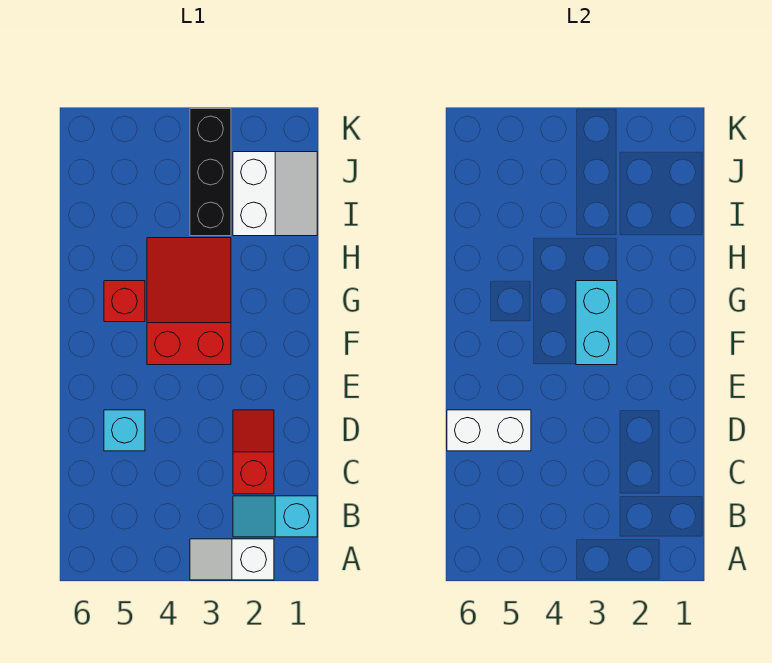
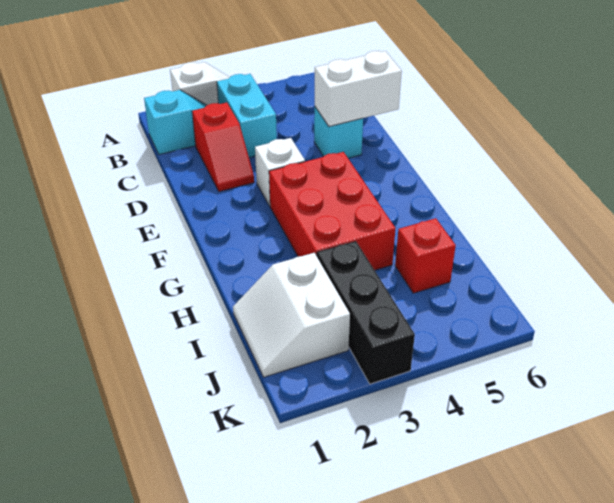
none -> white brick E3 level 1
red slope F3:H4 level 1 top F -> red brick F3:H4 level 1
cyan brick F3:G3 level 2 -> cyan brick B3:C3 level 1
red brick G5 level 1 -> red brick I5 level 1

